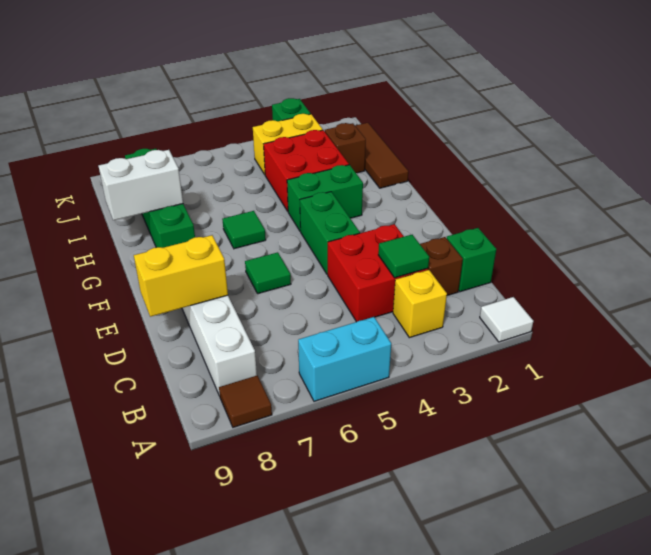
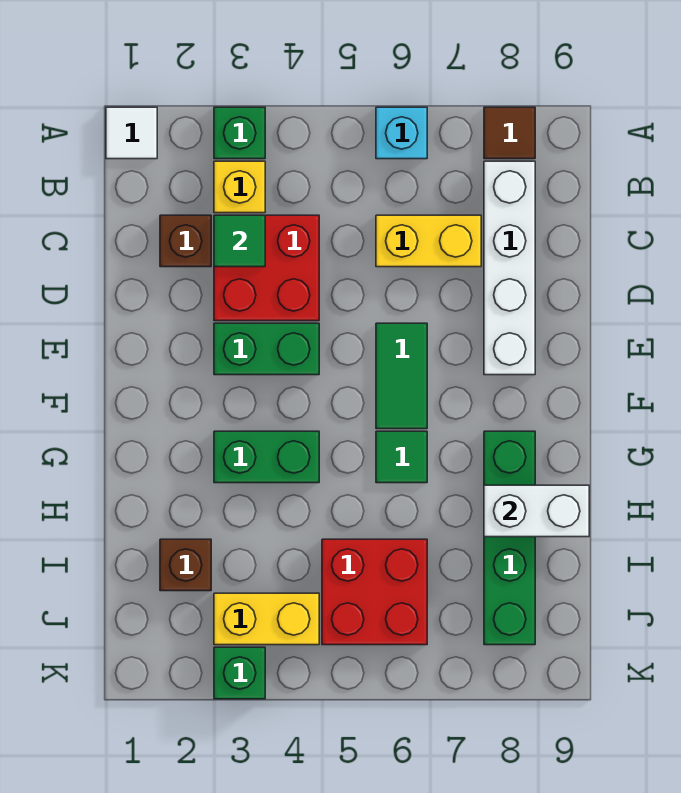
cyan brick A5:A6 level 1 -> cyan brick A6 level 1
green brick C1 level 1 -> green brick A3 level 1
yellow brick D8:D9 level 2 -> yellow brick C6:C7 level 1
green brick E4:F4 level 1 -> green brick E3:E4 level 1
green tile E6 level 1 -> green tile E6:F6 level 1
brown tile H1:J1 level 1 -> none
red brick H3:I4 level 1 -> red brick I5:J6 level 1

